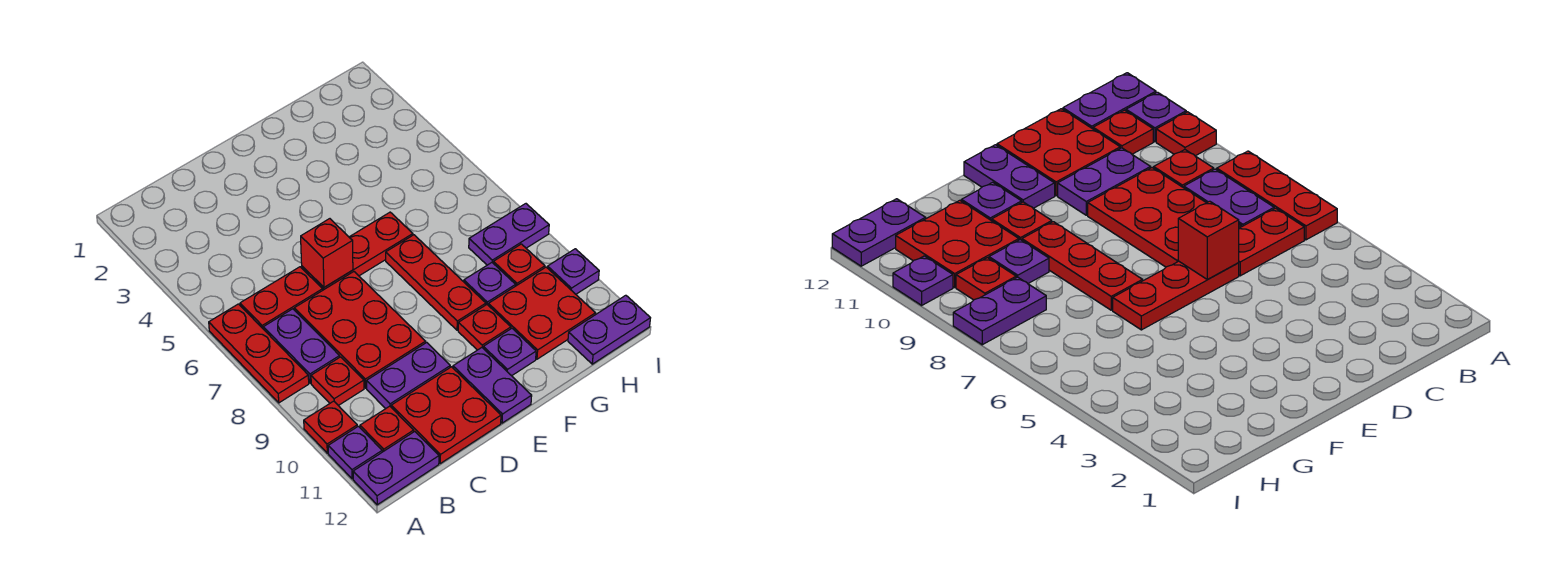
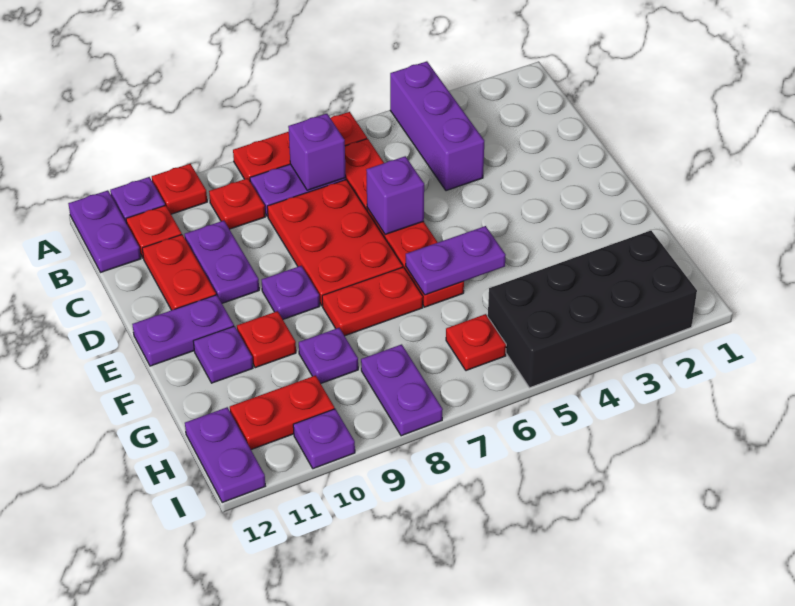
none -> purple brick A4:C4 level 1
none -> purple brick B7 level 2
red plate C7:D9 level 1 -> red plate C7:E8 level 1
red plate C11:D12 level 1 -> red plate C11:D11 level 1
red brick D6 level 2 -> purple brick D6 level 2
none -> purple plate E9 level 1
none -> purple plate F5:F6 level 2
red plate F7:F9 level 1 -> red plate F7:F8 level 1
red plate G10:H11 level 1 -> red plate H10:H11 level 1
none -> black brick H2:I5 level 1
red plate H9 level 1 -> red plate H6 level 1

